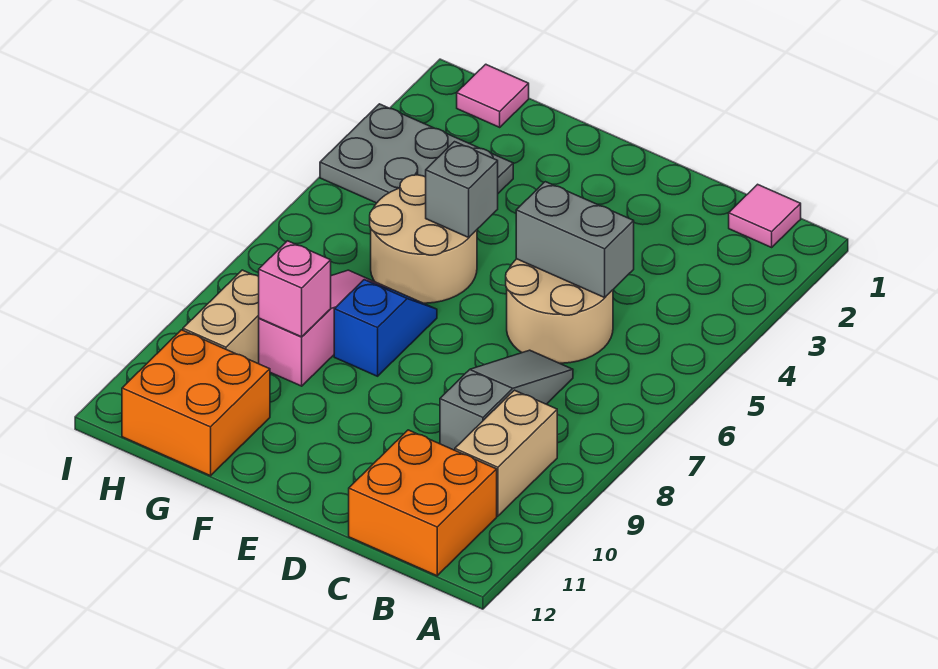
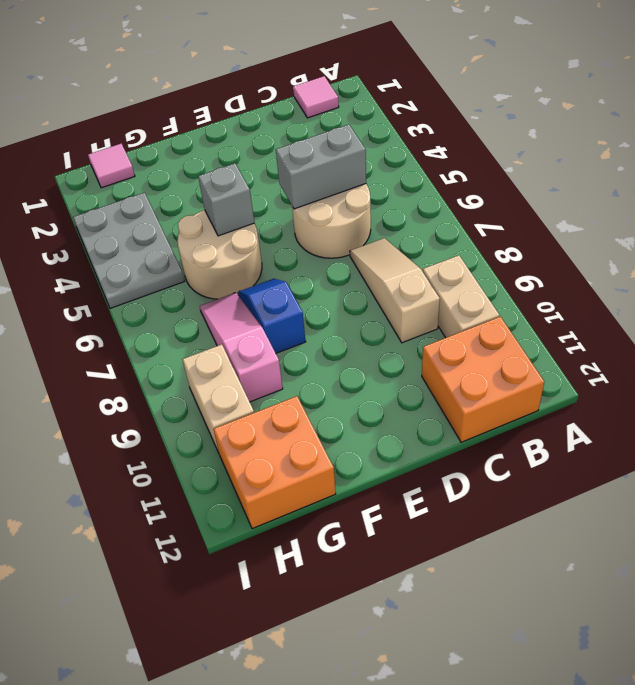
grey slope C7:C9 level 1 top 9 -> tan slope C7:C9 level 1 top 9
grey plate G3:I4 level 1 -> grey plate H3:I5 level 1
pink brick G9 level 2 -> none

